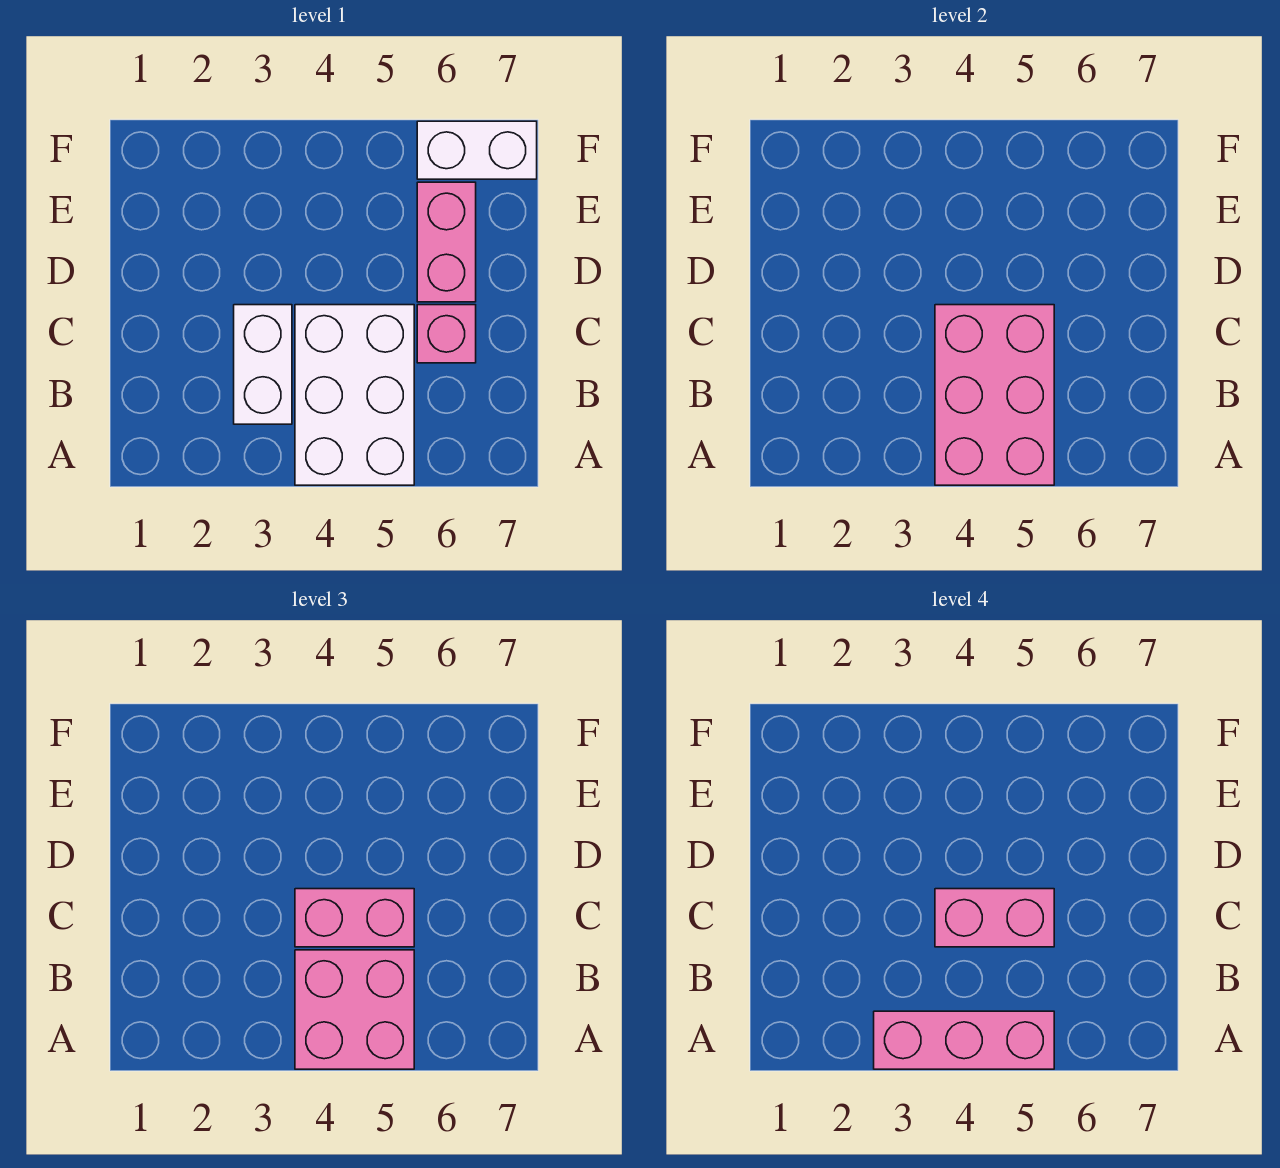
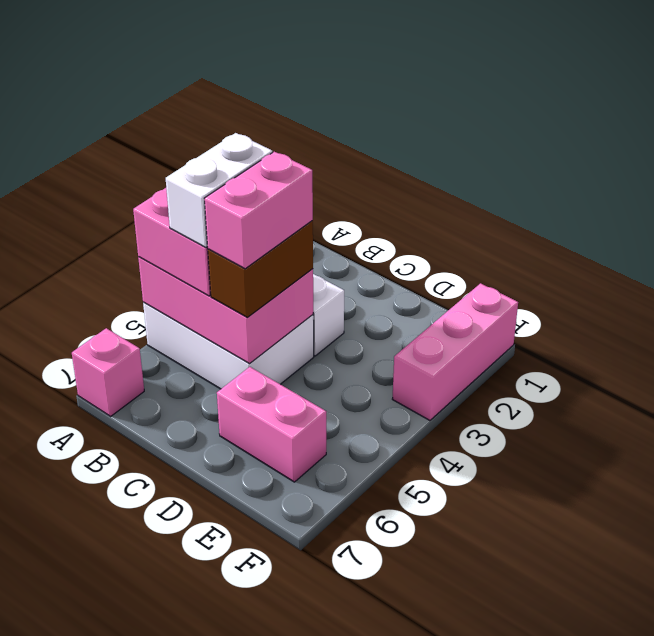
pink brick A3:A5 level 4 -> pink brick F1:F3 level 1
pink brick C4:C5 level 3 -> brown brick C4:C5 level 3
pink brick C6 level 1 -> pink brick A7 level 1
white brick F6:F7 level 1 -> white brick B4:B5 level 4

